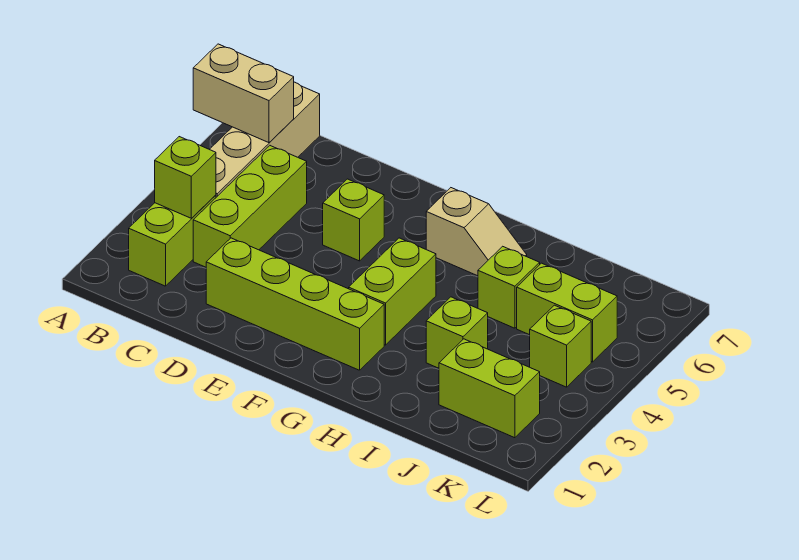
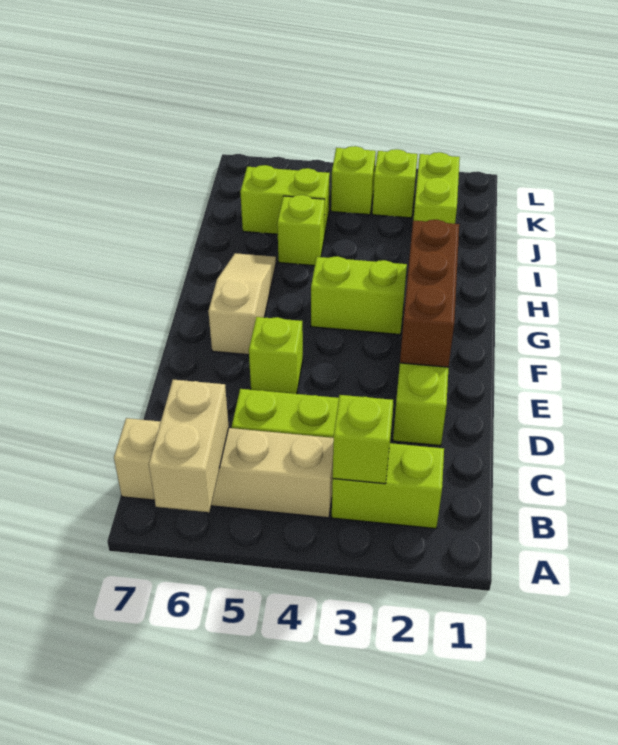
none -> brown brick E2:G2 level 2
tan slope G6:H6 level 1 top G -> tan slope F6:H6 level 1 top F
lime brick I3 level 1 -> lime brick K3 level 1
lime brick J5:K5 level 1 -> lime brick J5:J6 level 1

